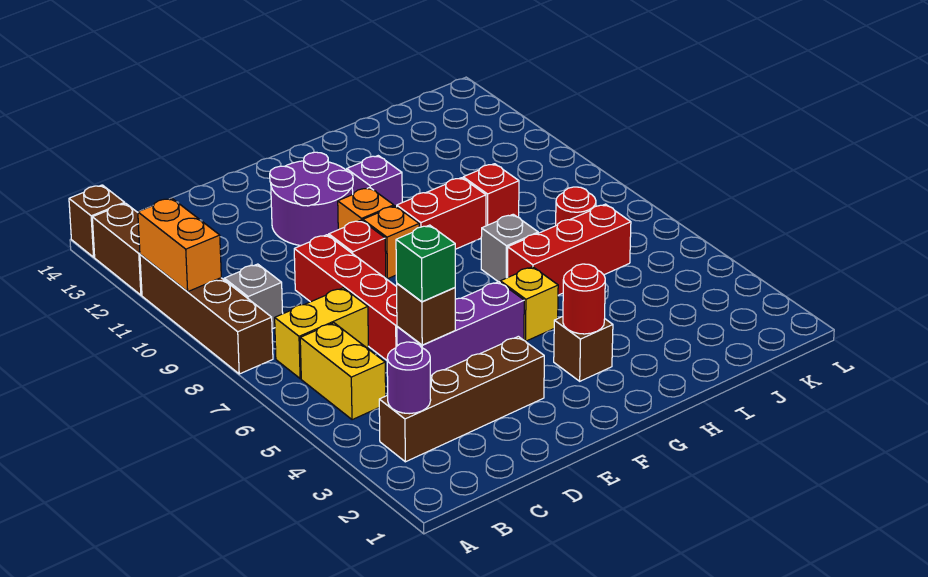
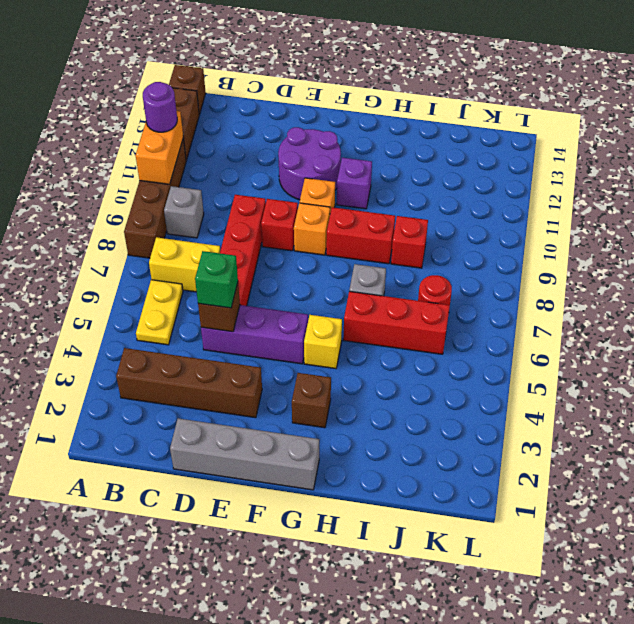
purple round brick B3 level 2 -> purple round brick A11 level 3
yellow brick B5:B6 level 1 -> yellow plate B5:B6 level 1
none -> grey brick D1:G1 level 1
red round brick G3 level 2 -> none

